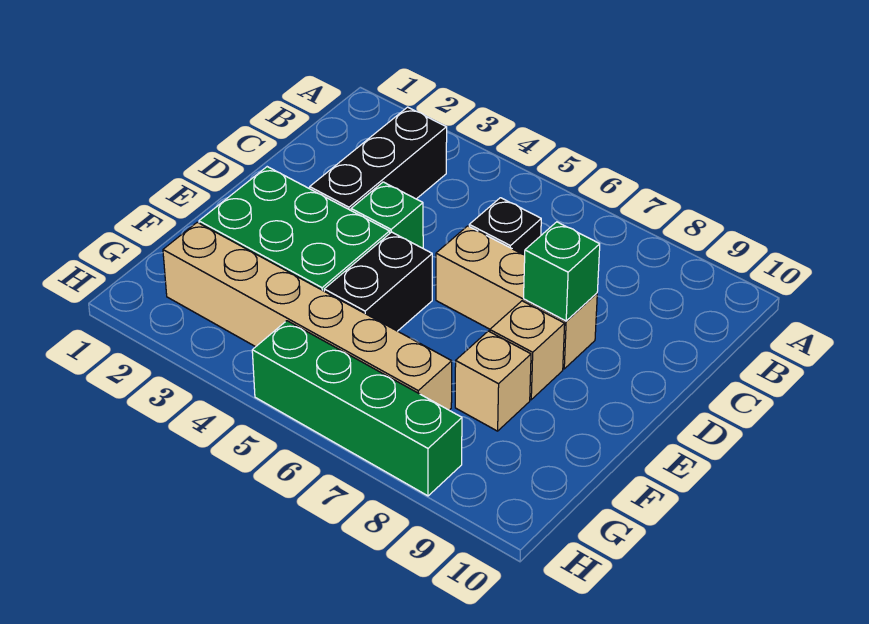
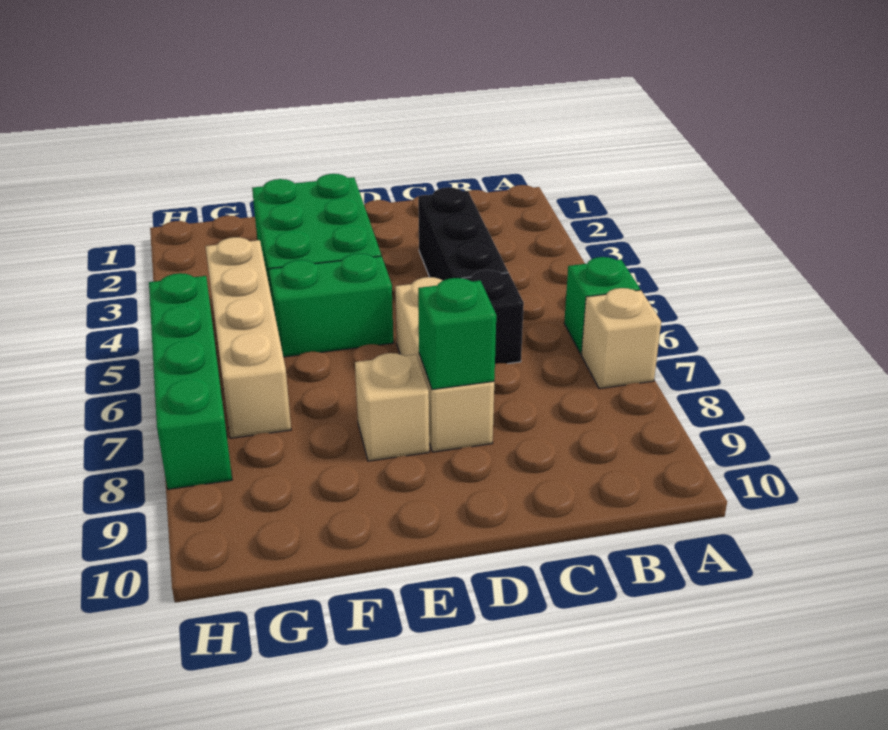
black brick B3:D3 level 1 -> black brick C3:C5 level 1
green brick D4 level 1 -> green brick A6 level 1
black brick E5:F5 level 1 -> green brick E5:F5 level 1
tan brick F8 level 1 -> tan brick A7 level 1
tan brick G2:G7 level 1 -> tan brick G4:G7 level 1

